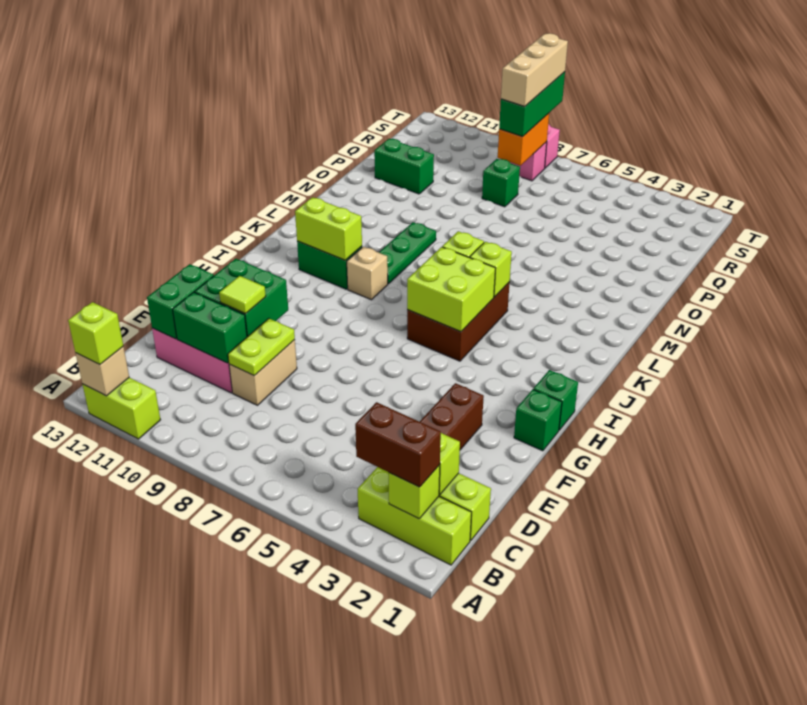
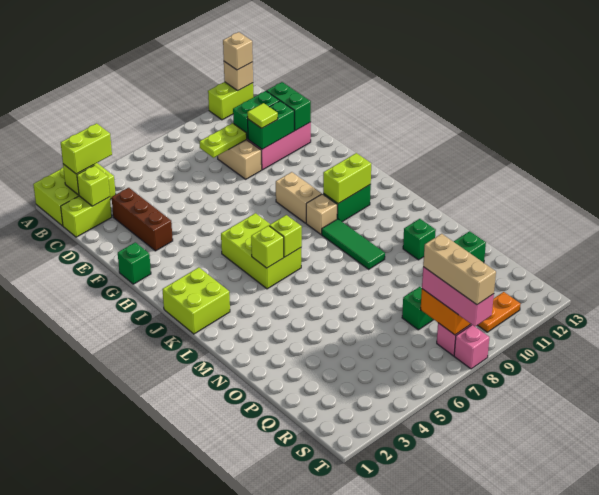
lime brick A12 level 3 -> tan brick A12 level 3
lime brick B1:B3 level 1 -> lime brick A1:B3 level 1
brown brick B2:B3 level 3 -> lime brick B2:B3 level 3
lime plate D9:E9 level 2 -> lime plate D8:D9 level 2
green brick E10:F11 level 2 -> green brick E10:E11 level 2
green brick H1 level 1 -> green brick N11 level 1
none -> tan brick H9:I9 level 1
brown brick I5:K6 level 1 -> lime brick I5:K6 level 1
lime brick I5:J6 level 2 -> lime brick J1:K2 level 1
green plate K9:M9 level 1 -> green tile K9:M9 level 1
green brick R8:T8 level 3 -> pink brick R8:T8 level 3
none -> orange plate S10:S11 level 1

